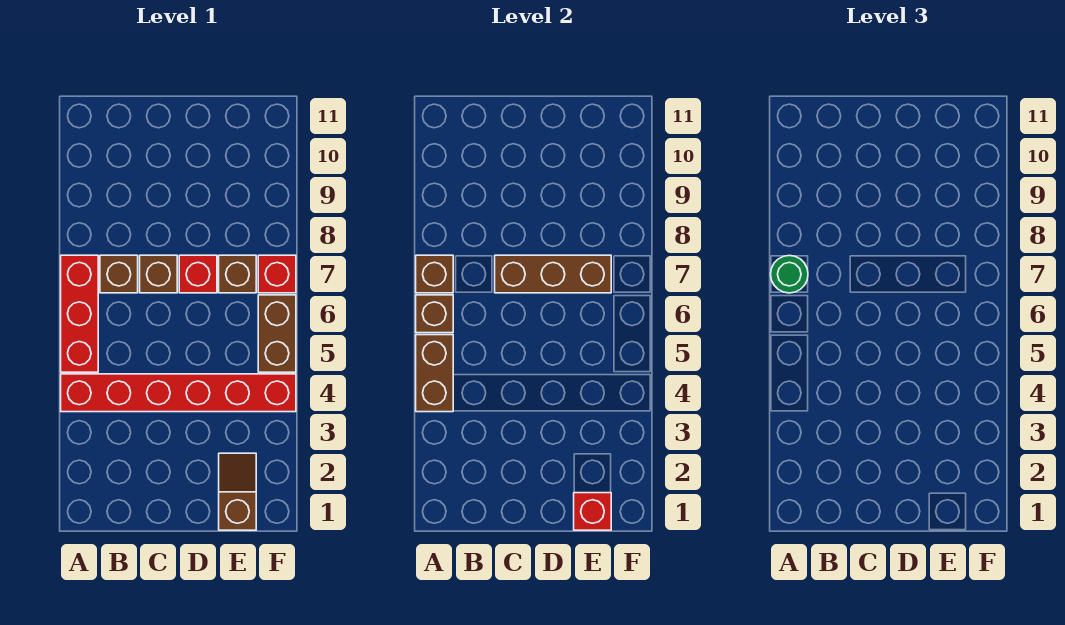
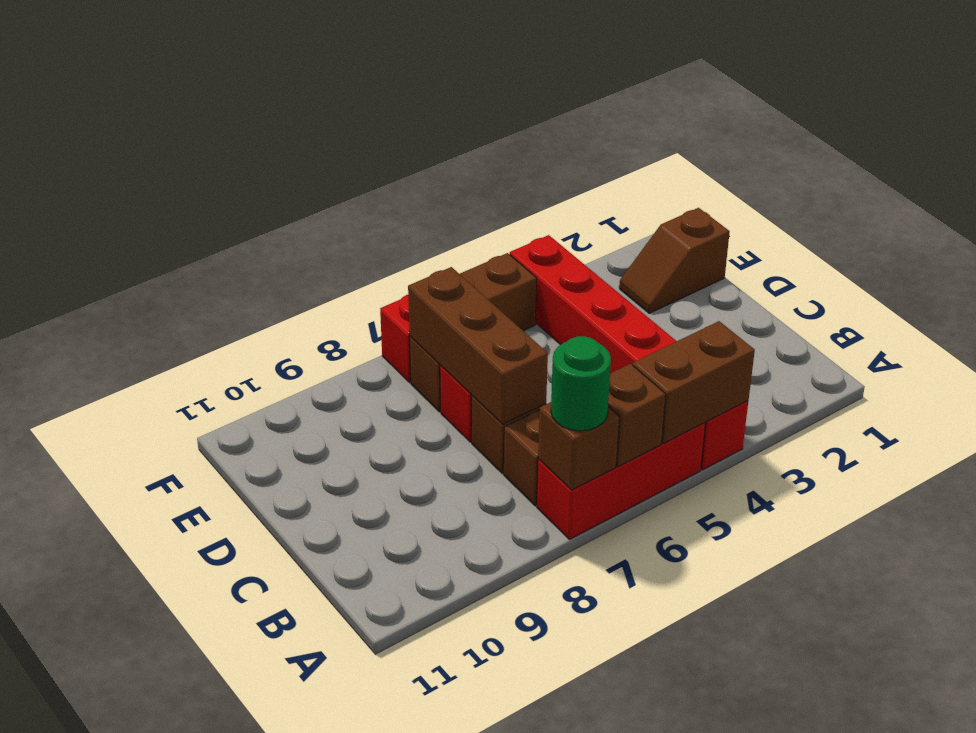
red brick E1 level 2 -> none

